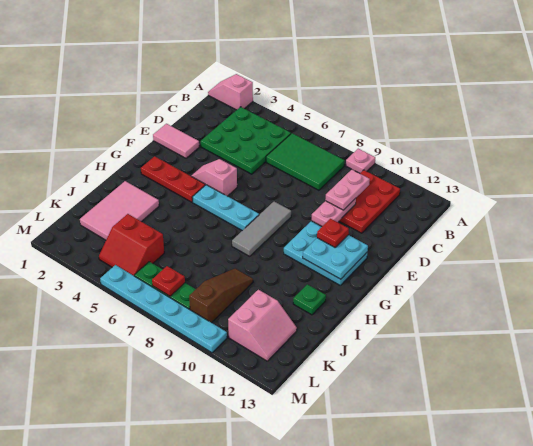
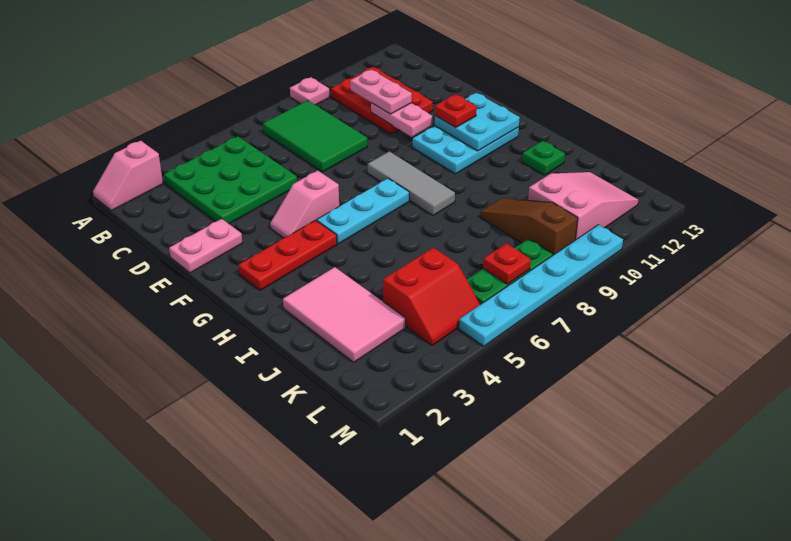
green tile B6:C8 level 1 -> green tile B7:D8 level 1
pink tile E1:E2 level 1 -> pink plate E1:E2 level 1
pink slope K11:L12 level 1 top 11 -> pink slope K10:L12 level 1 top 10

